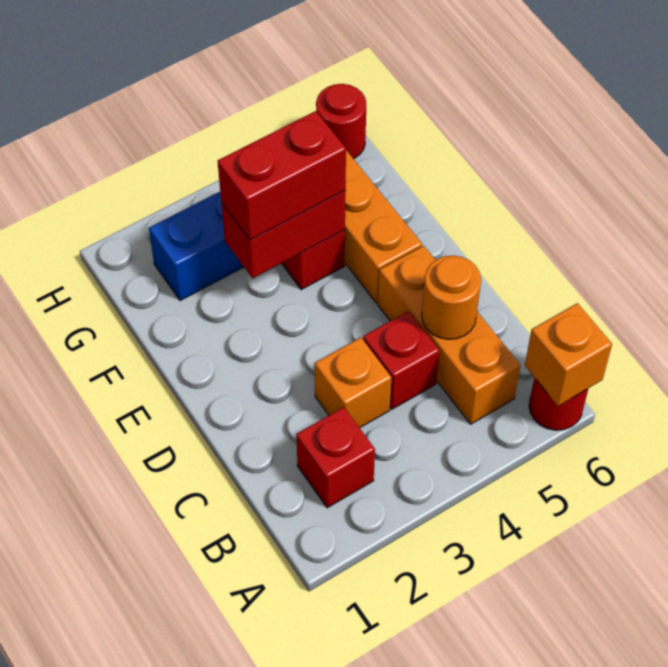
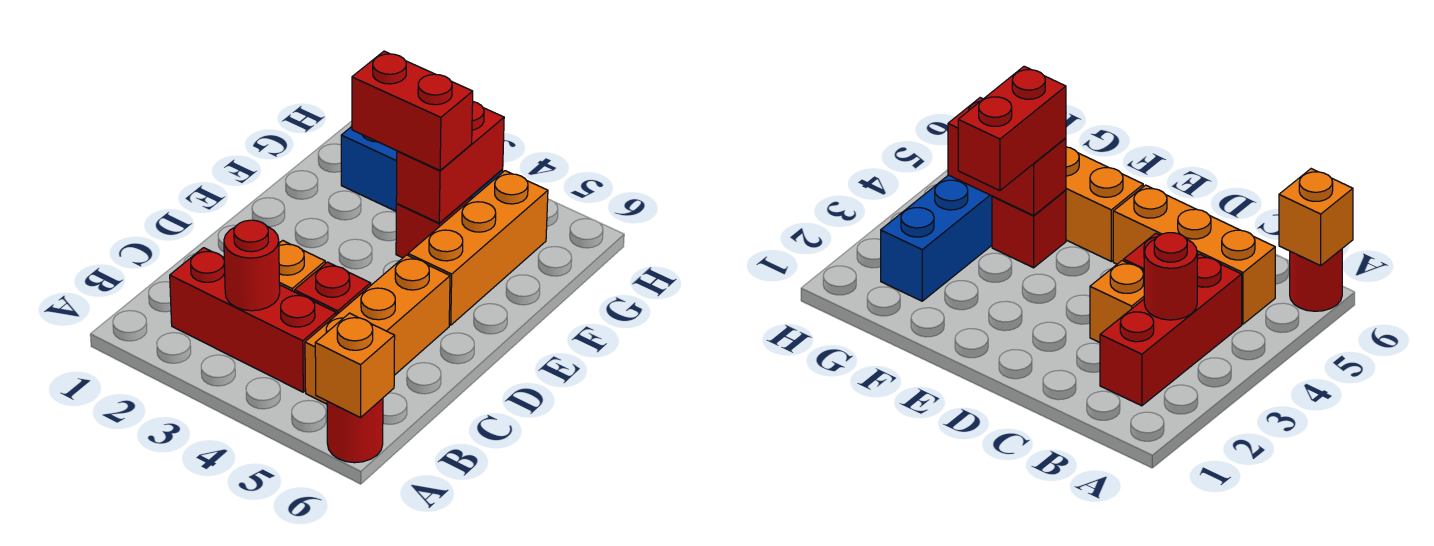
red brick B2 level 1 -> red brick B2:B4 level 1
orange round brick C5 level 2 -> none
red brick F3:F4 level 2 -> red brick F4:G4 level 2
red round brick H6 level 1 -> red round brick B3 level 2

